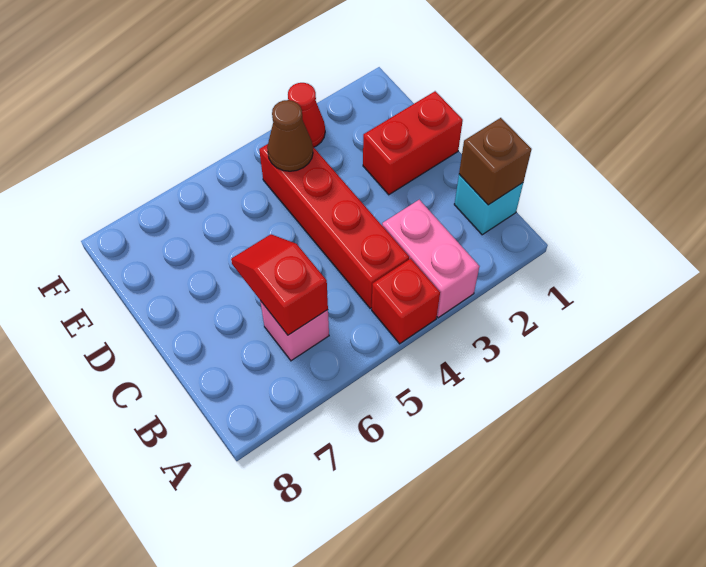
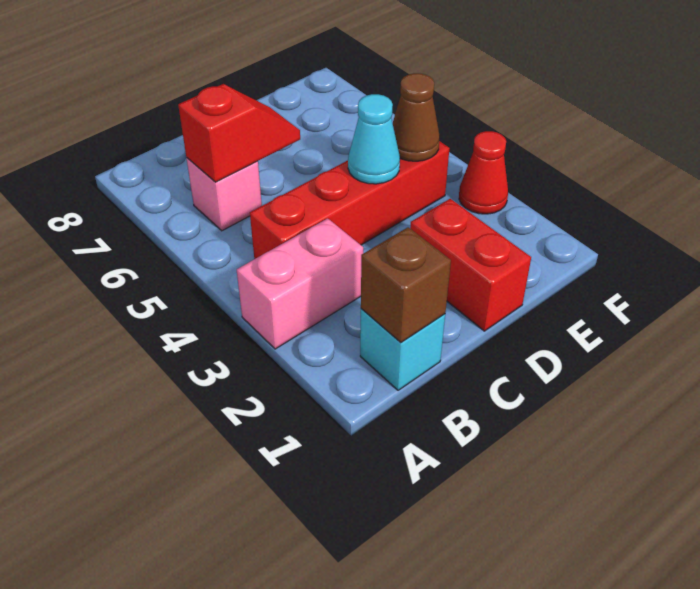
red brick A4 level 1 -> none
none -> cyan cone D4 level 2

